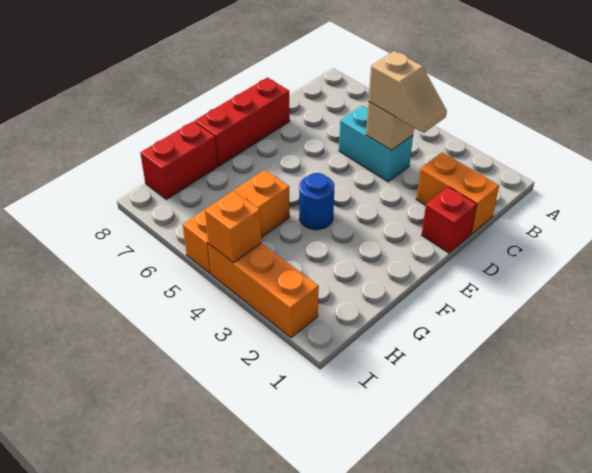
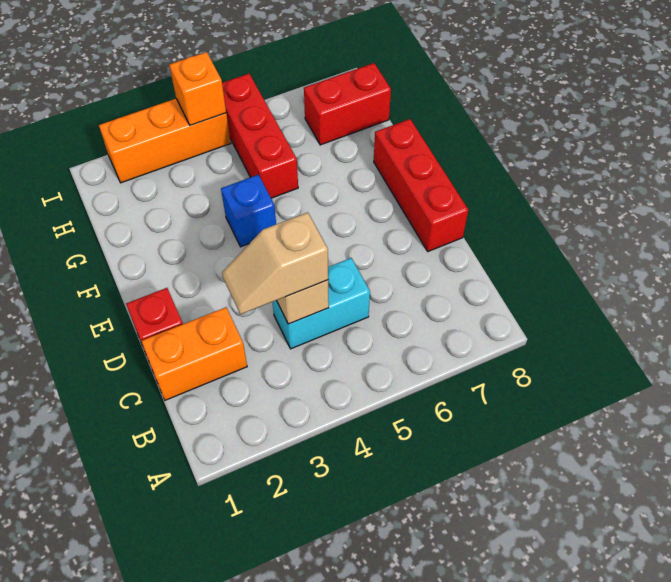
blue round brick F4 level 1 -> blue brick F4 level 1
orange brick G5:I5 level 1 -> red brick G5:I5 level 1
red brick G8:H8 level 1 -> red brick H7:H8 level 1

